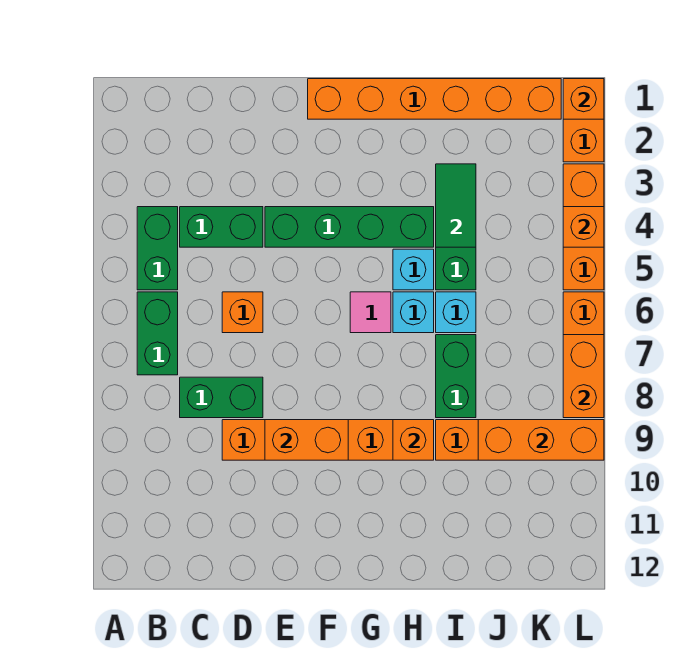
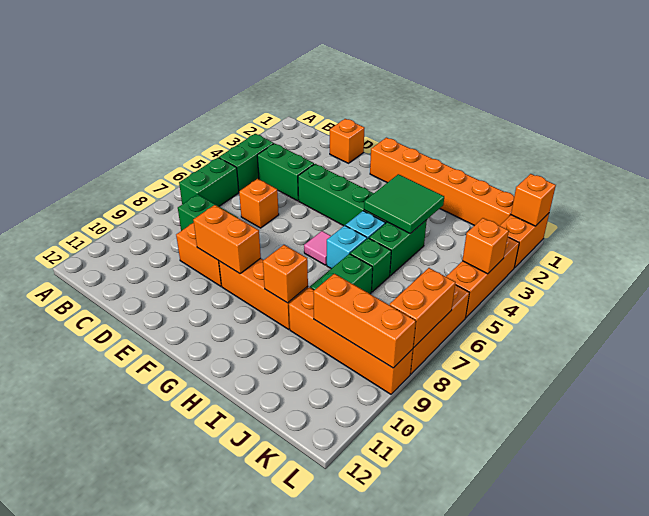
none -> orange brick D1 level 1
green tile I3:I4 level 2 -> green tile H3:I4 level 2
cyan brick I6 level 1 -> green brick I6 level 1

